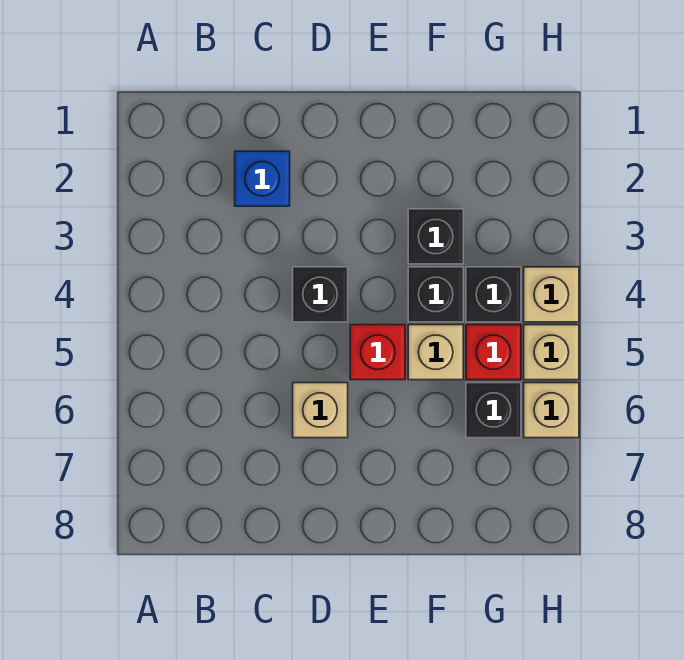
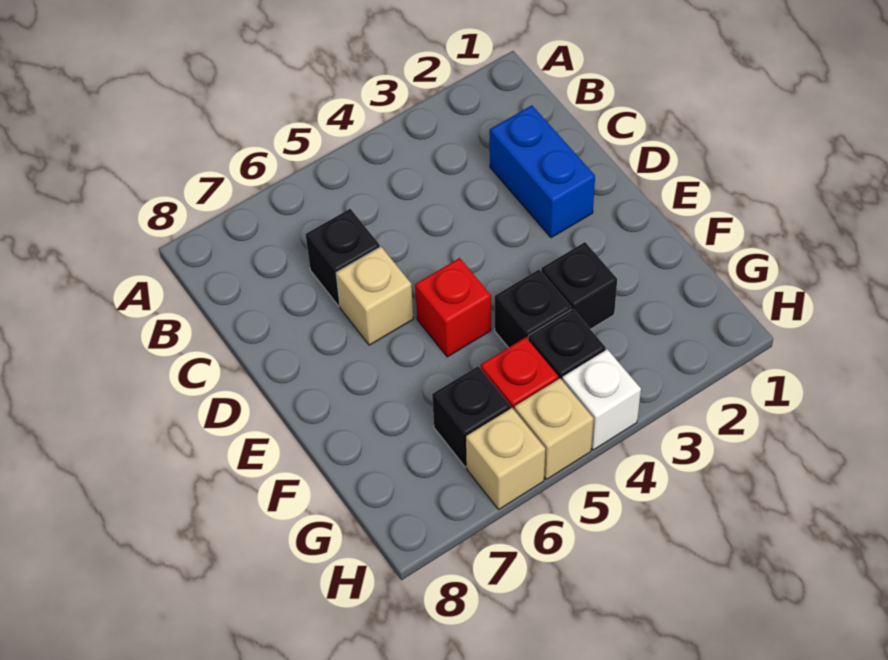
blue brick C2 level 1 -> blue brick C2:D2 level 1
black brick D4 level 1 -> black brick C6 level 1
tan brick F5 level 1 -> none
tan brick H4 level 1 -> white brick H4 level 1

